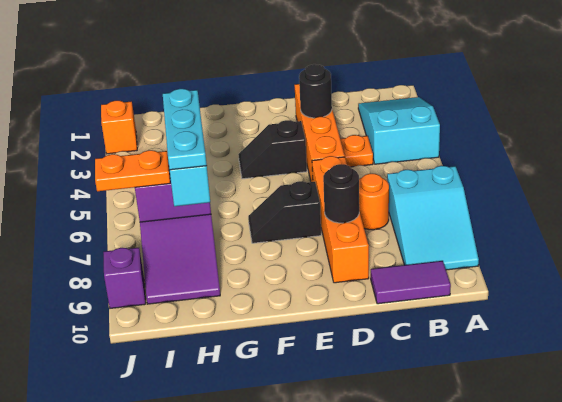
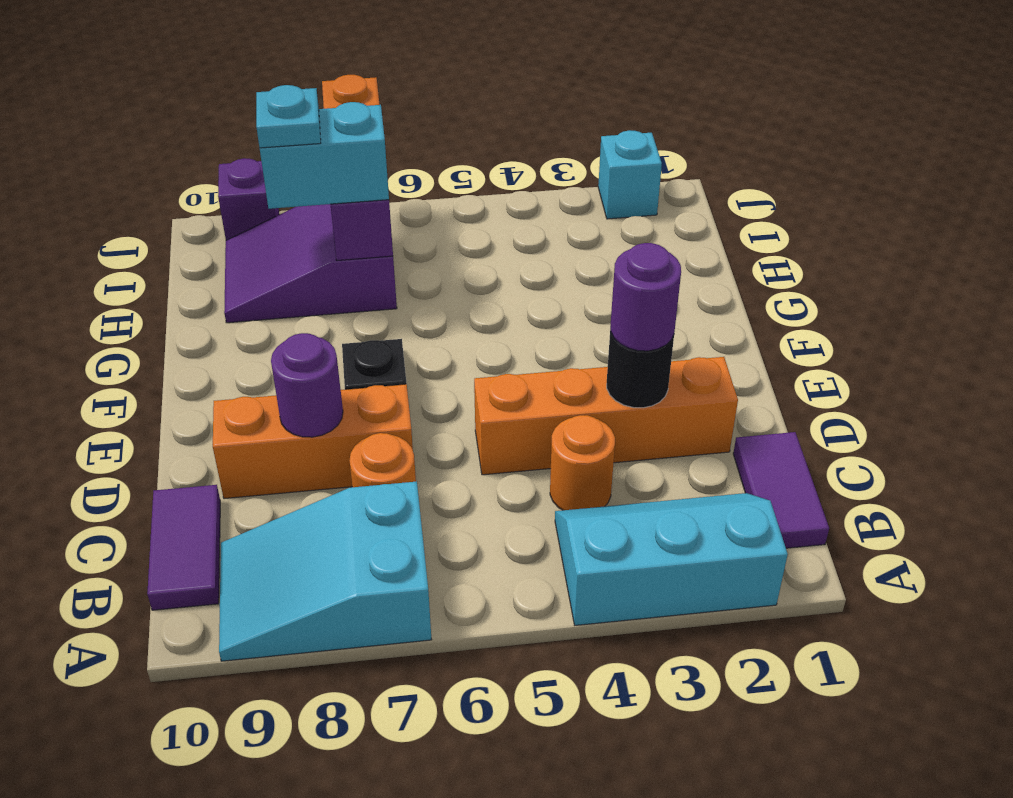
cyan slope A2:B4 level 1 top 4 -> cyan slope A2:B4 level 1 top A
none -> purple tile B1:C1 level 1
orange plate C4 level 1 -> orange round brick C4 level 1
none -> purple round brick D3 level 3
orange brick D6:D9 level 1 -> orange brick D7:D9 level 1
black round brick D8 level 2 -> purple round brick D8 level 2
black slope E4:F4 level 1 top E -> none
cyan plate H6:H8 level 4 -> cyan plate H8 level 4
orange brick J2 level 1 -> cyan brick J2 level 1

